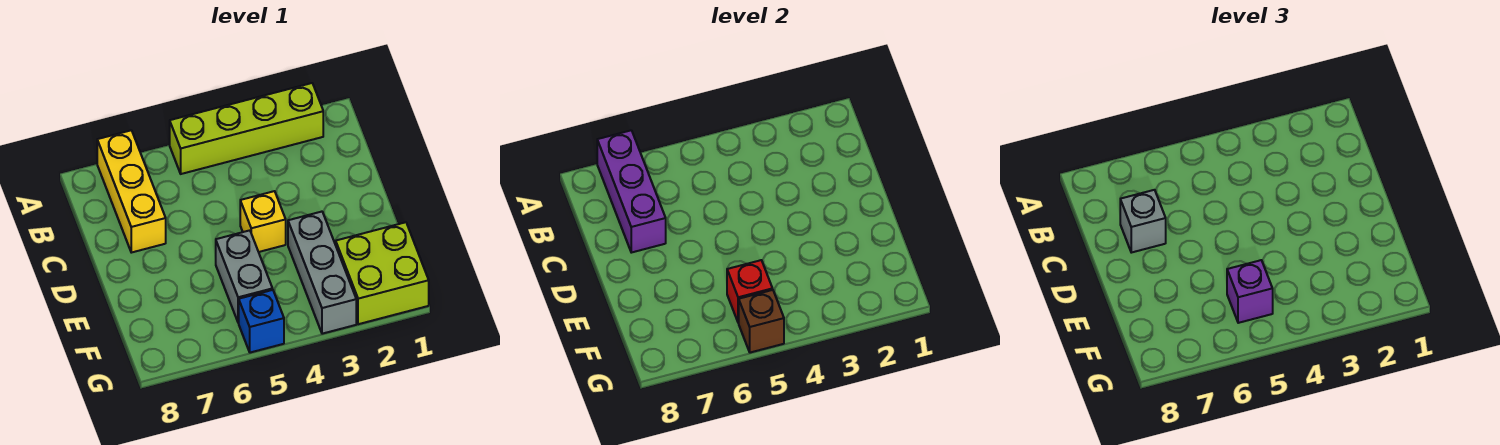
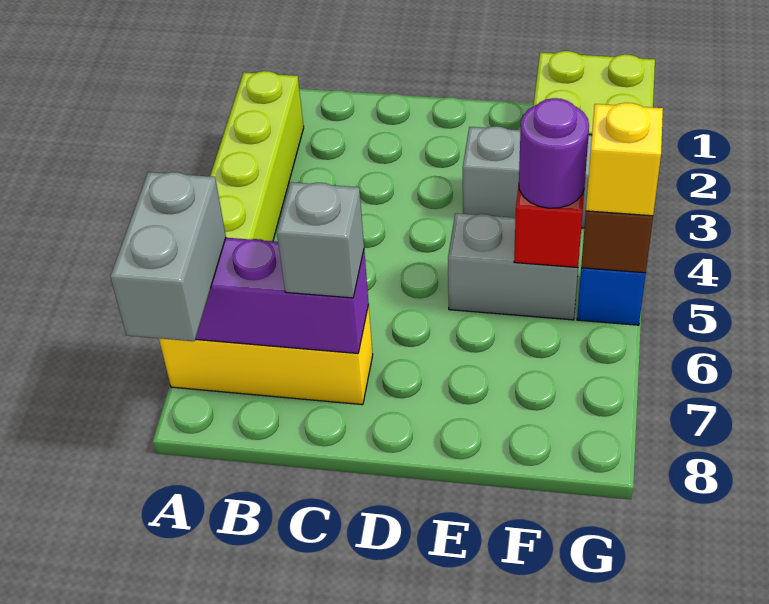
none -> grey brick A7:A8 level 3
yellow brick D4 level 1 -> yellow brick G5 level 3
purple brick F5 level 3 -> purple round brick F5 level 3

